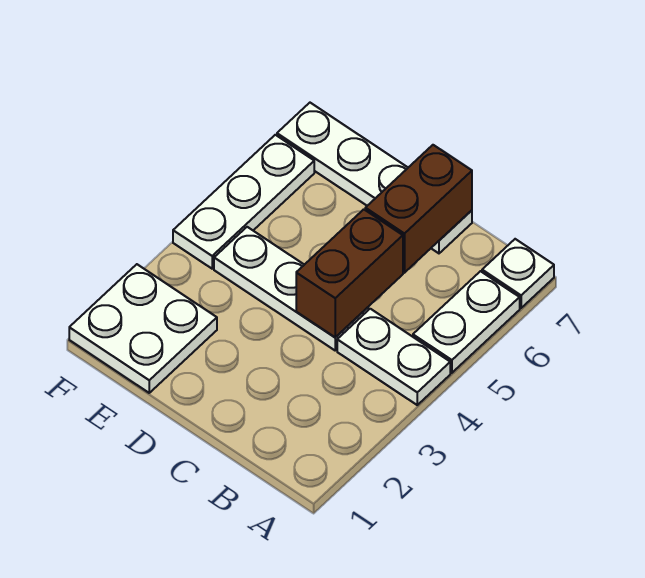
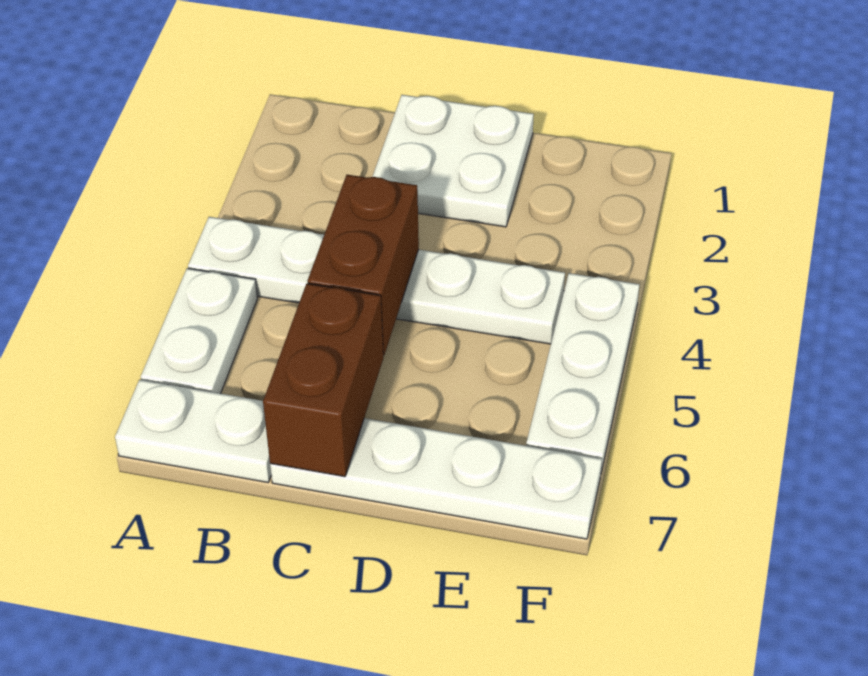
white plate A7 level 1 -> white plate A7:B7 level 1
white plate E1:F2 level 1 -> white plate C1:D2 level 1

